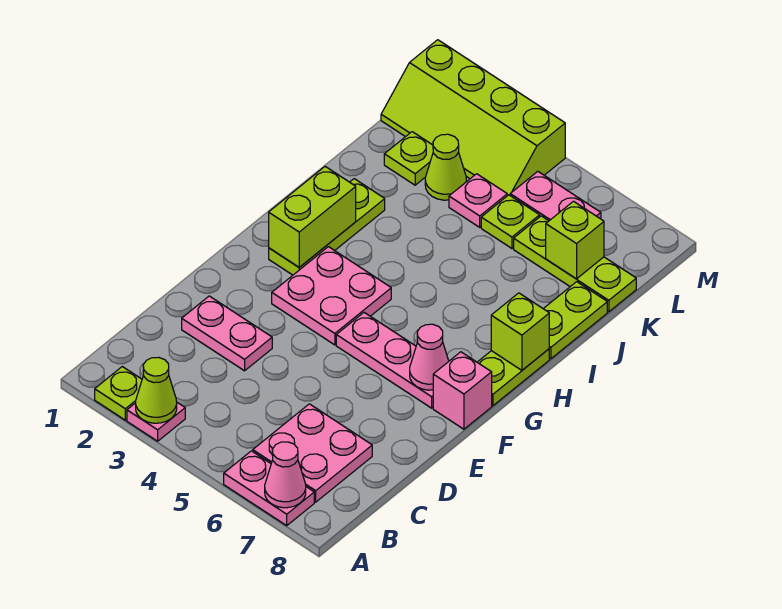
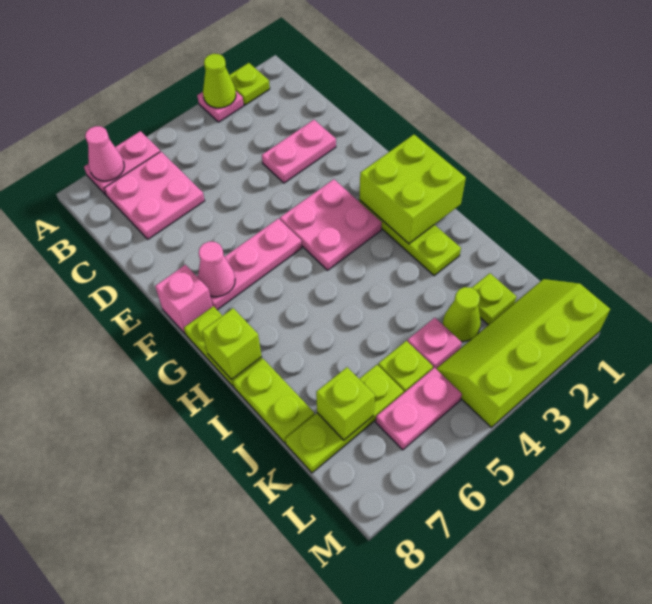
lime brick G2:H2 level 2 -> lime brick G1:H2 level 2

